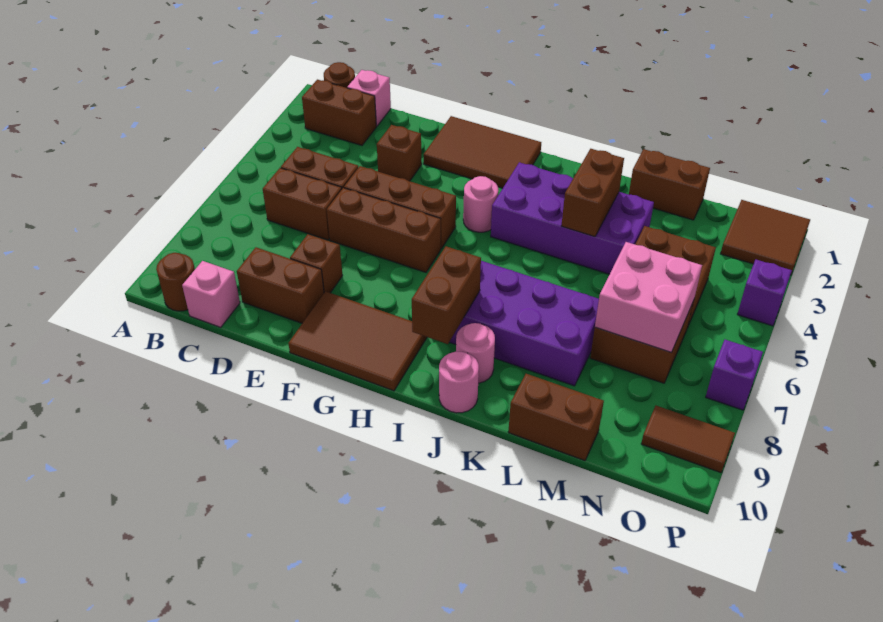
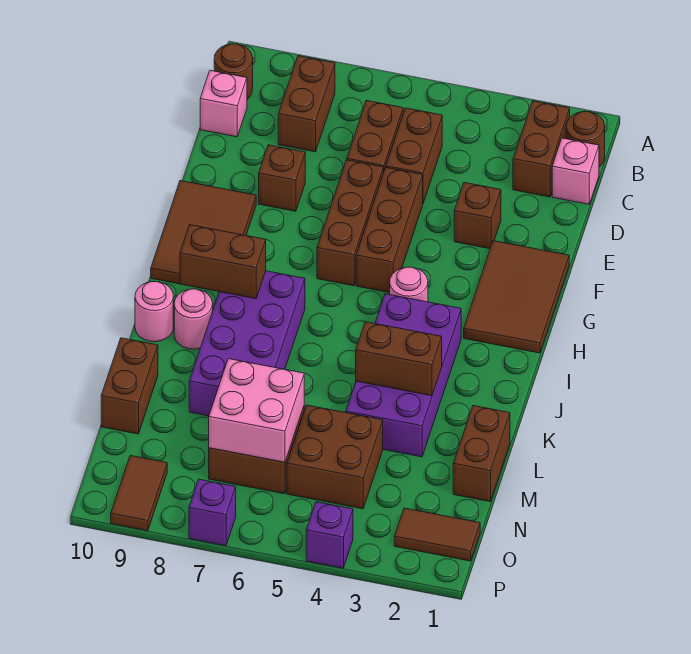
brown brick D9:E9 level 1 -> brown brick B8:C8 level 1
brown tile O1:P2 level 1 -> brown tile O1:O2 level 1

